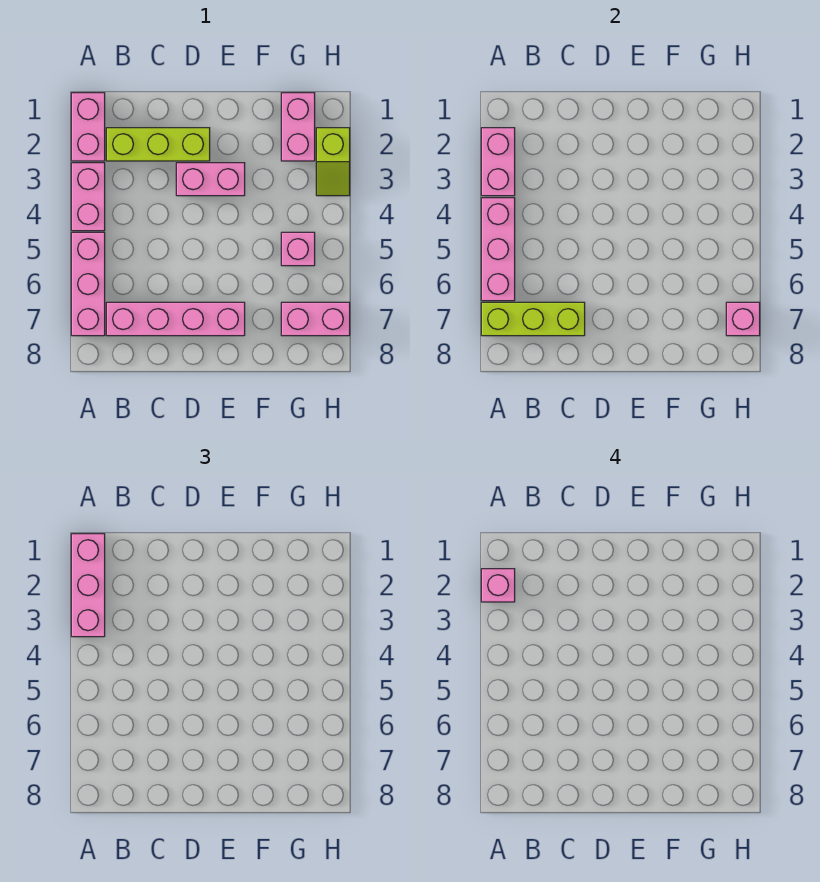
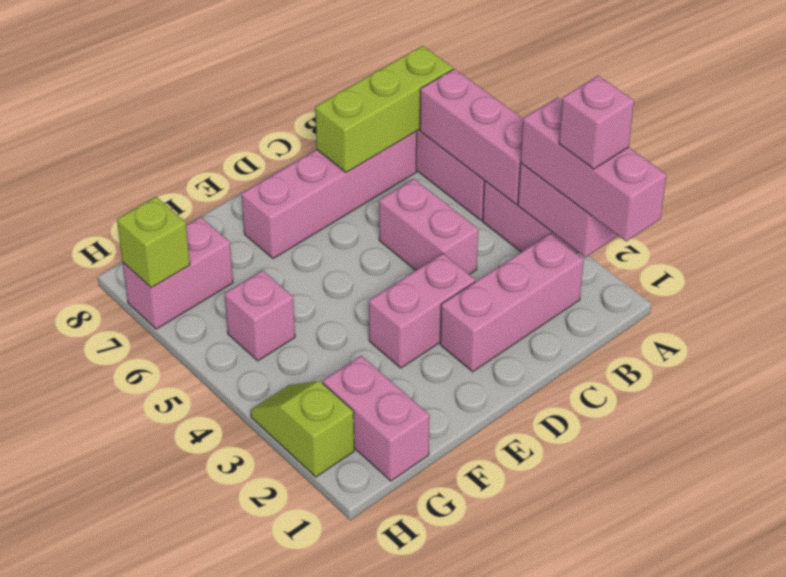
pink brick A1:A2 level 1 -> pink brick C4:C5 level 1
lime brick B2:D2 level 1 -> pink brick B2:D2 level 1
pink brick H7 level 2 -> lime brick H7 level 2

